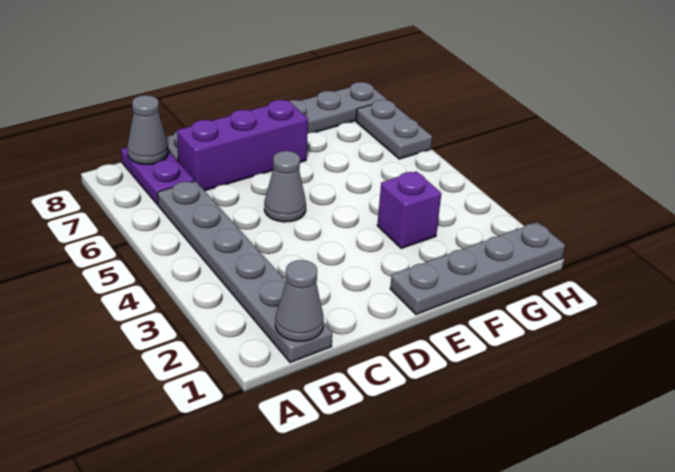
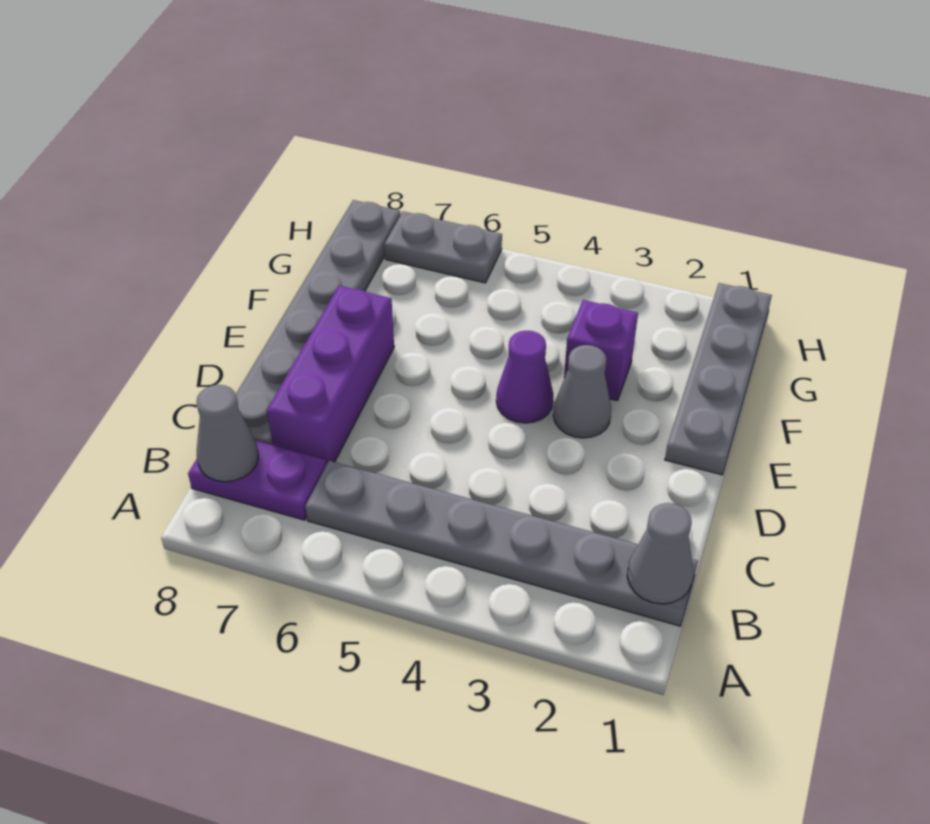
grey cone D5 level 1 -> grey cone E3 level 1
none -> purple cone E4 level 1

